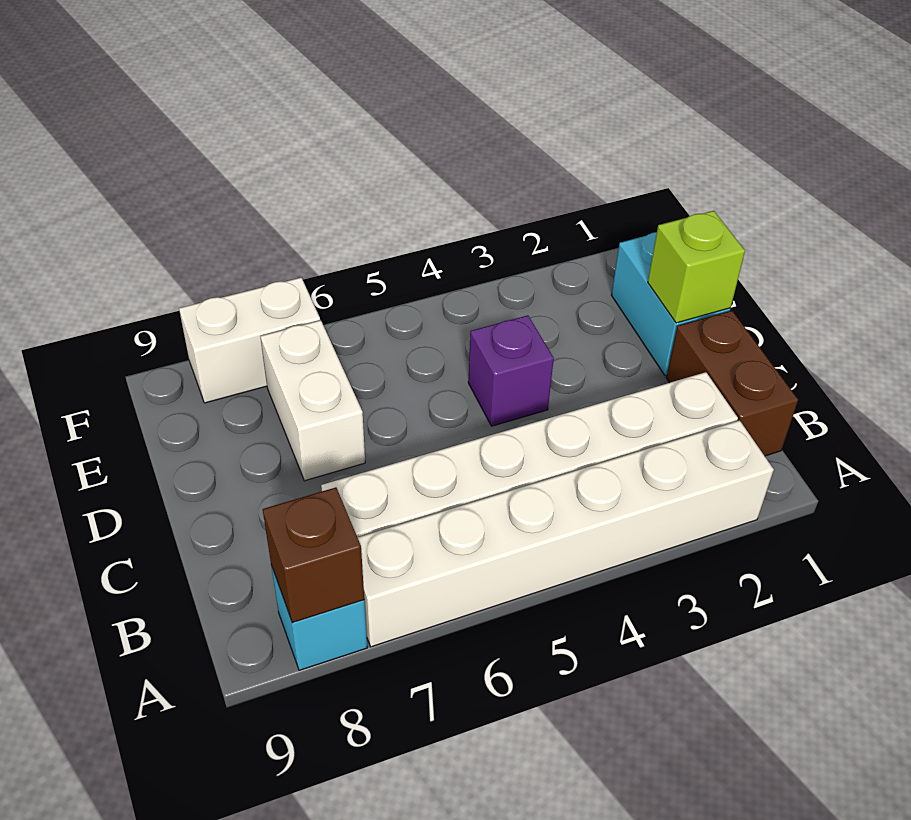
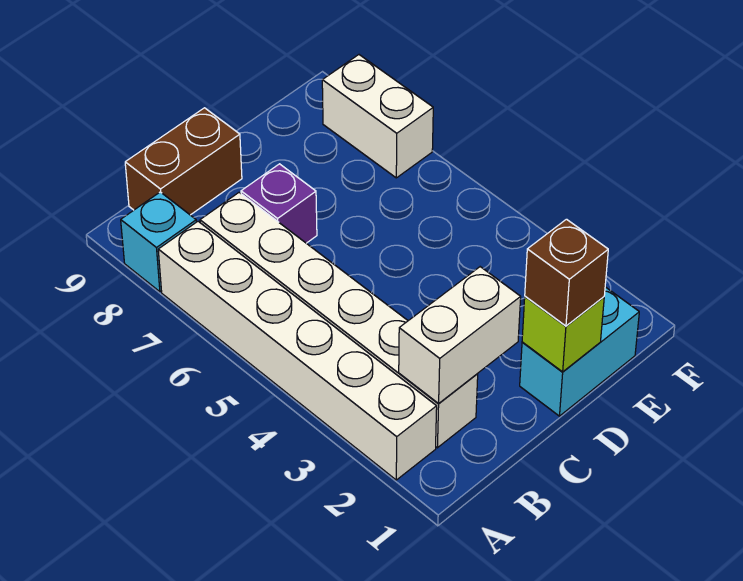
brown brick A8 level 2 -> brown brick D1 level 3
brown brick B1:C1 level 1 -> brown brick B9:C9 level 1
purple brick D4 level 1 -> purple brick C7 level 1
white brick D7:E7 level 1 -> white brick B2:C2 level 2

